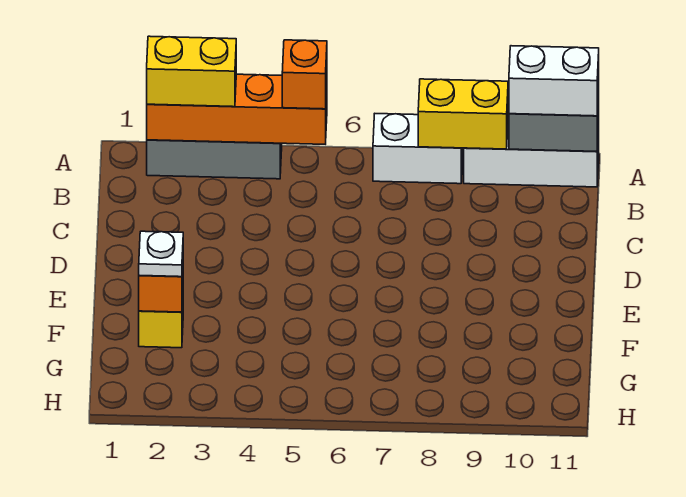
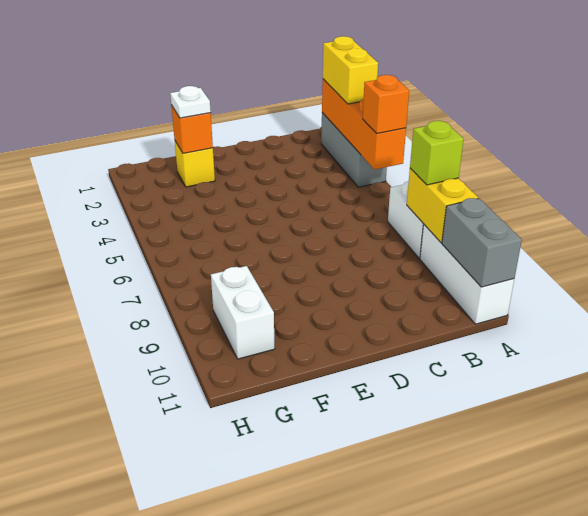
none -> lime brick A8 level 3
white brick A10:A11 level 3 -> white brick G9:G10 level 1

